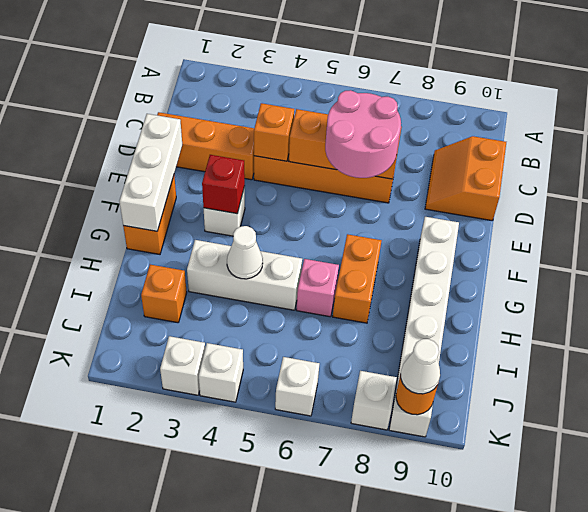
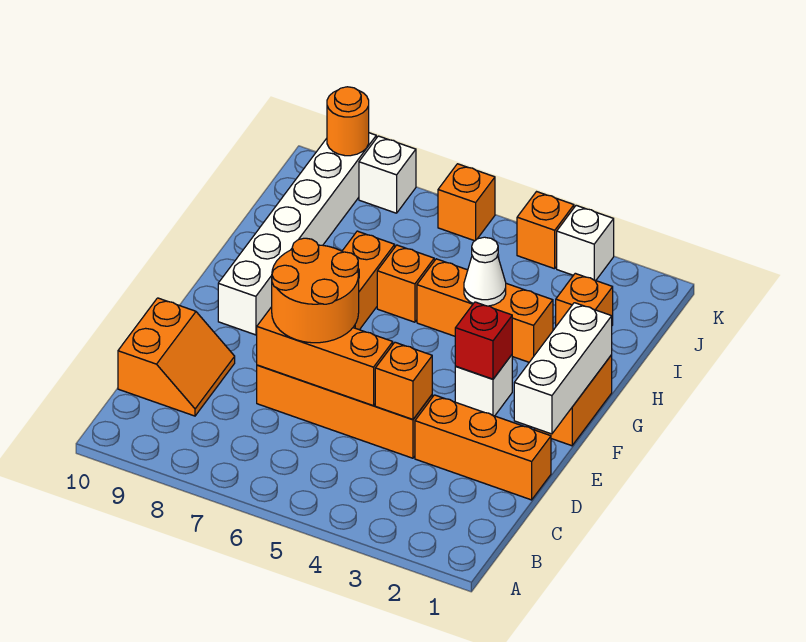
pink round brick D6:E7 level 3 -> orange round brick D6:E7 level 3
white brick H3:H5 level 1 -> orange brick H3:H5 level 1
pink brick H6 level 1 -> orange brick H6 level 1
white brick K4 level 1 -> orange brick K4 level 1
white brick K6 level 1 -> orange brick K6 level 1
white cone K9 level 3 -> none

